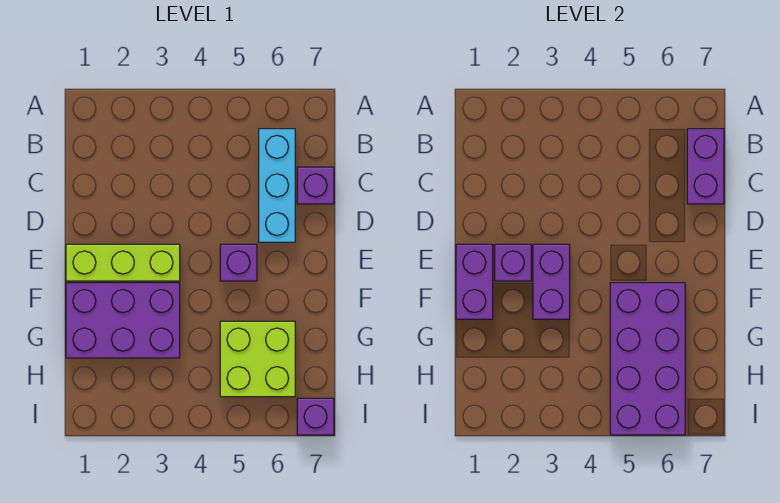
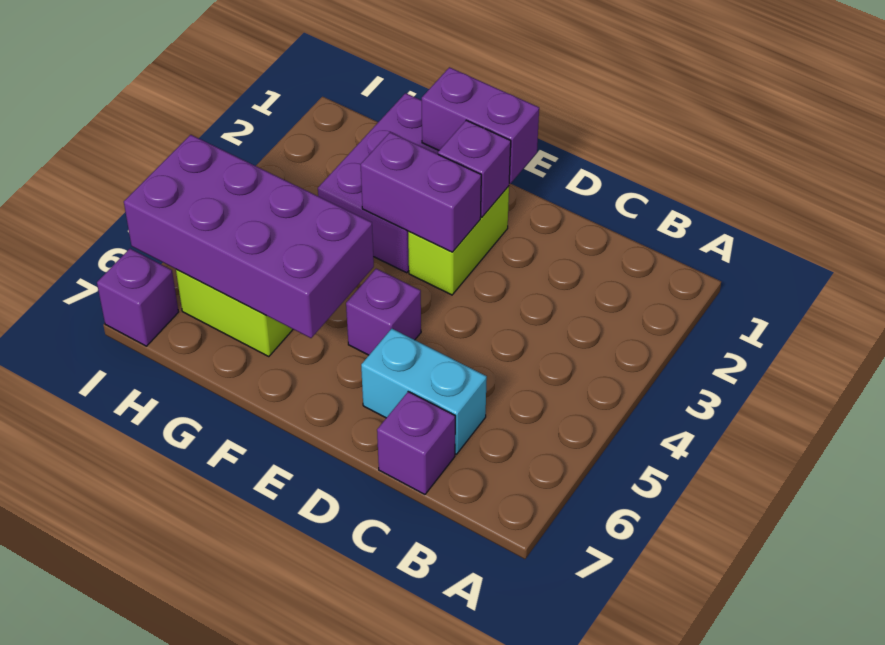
cyan brick B6:D6 level 1 -> cyan brick C6:D6 level 1
purple brick B7:C7 level 2 -> none
lime brick E1:E3 level 1 -> lime brick E2:E3 level 1

